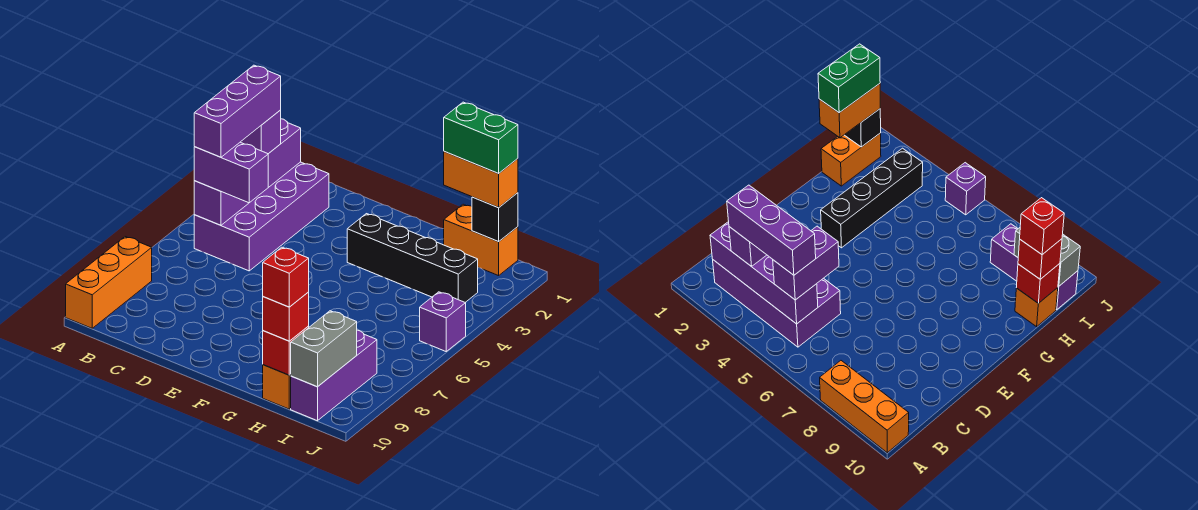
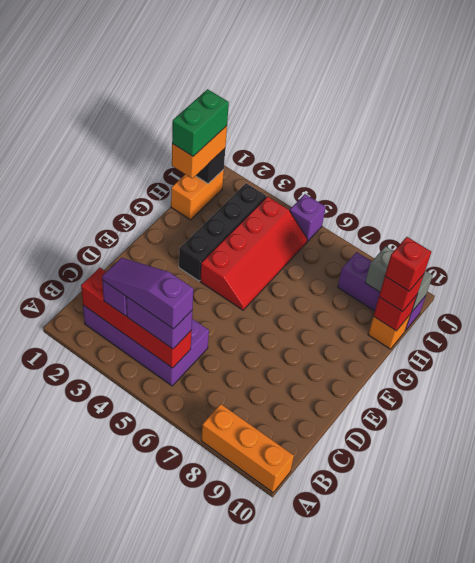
purple brick B2:B5 level 2 -> red brick B2:B5 level 2
purple brick B3:B5 level 4 -> purple slope B3:B5 level 4 top 5
purple brick B5:C5 level 3 -> purple brick B4:B5 level 3
none -> red slope F4:I5 level 1 top 4

